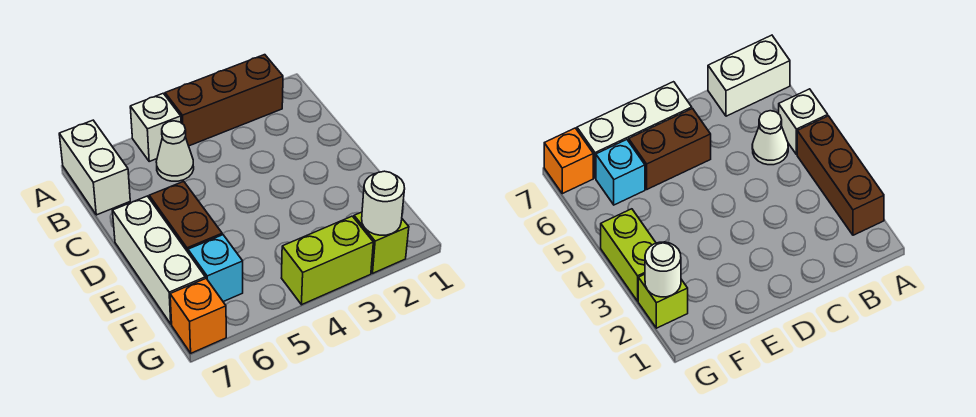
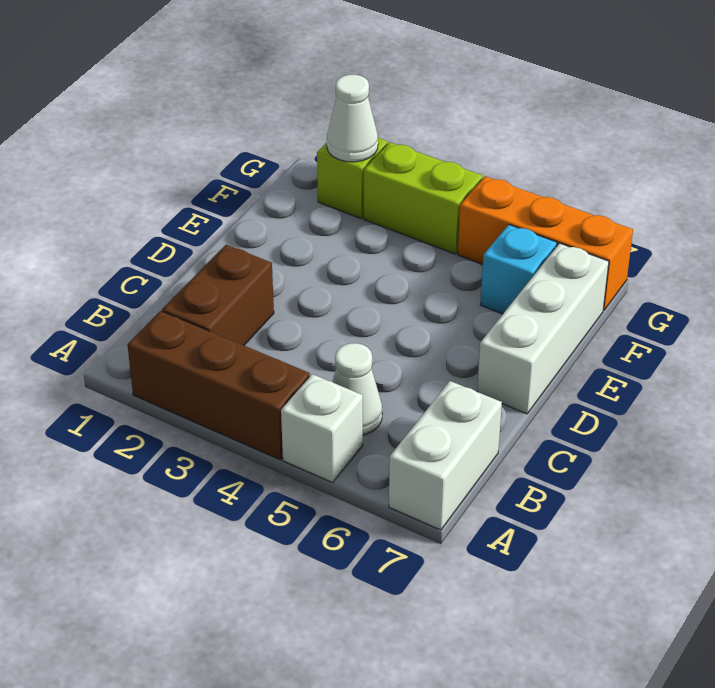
brown brick D6:E6 level 1 -> brown brick B2:C2 level 1
white round brick G2 level 2 -> white cone G2 level 2
orange brick G7 level 1 -> orange brick G5:G7 level 1

